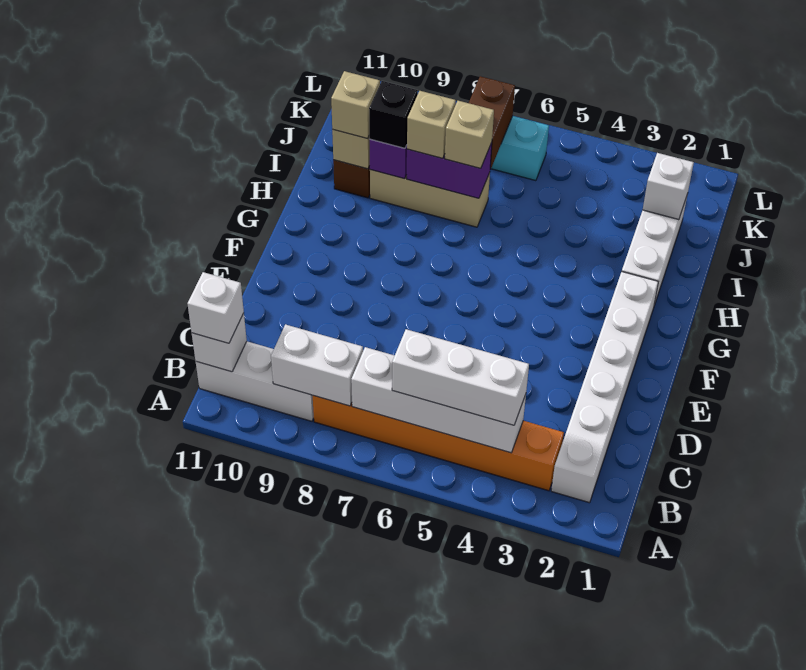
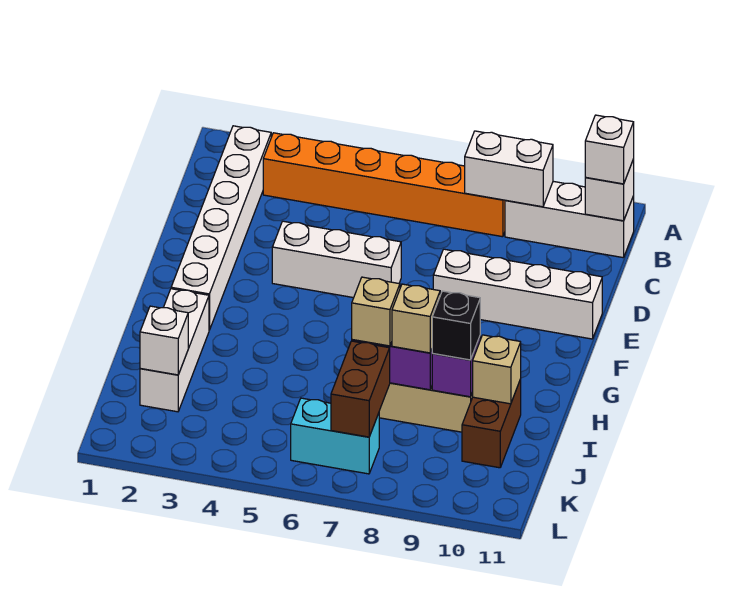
white brick B4:B7 level 2 -> white brick E8:E11 level 1
white brick B4:B6 level 3 -> white brick E4:E6 level 1
tan brick I10 level 3 -> none

